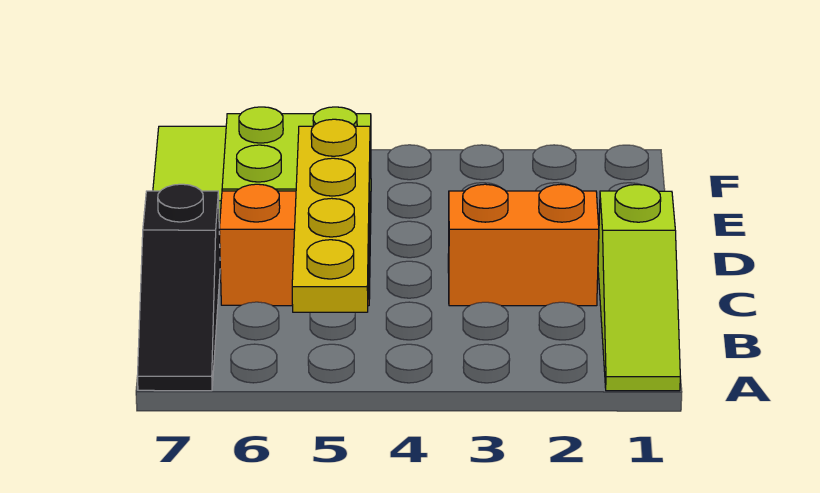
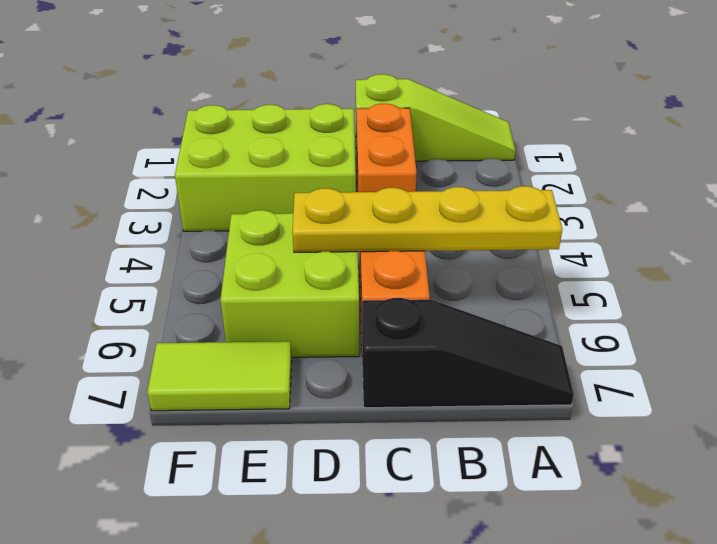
none -> lime brick D2:F3 level 1

